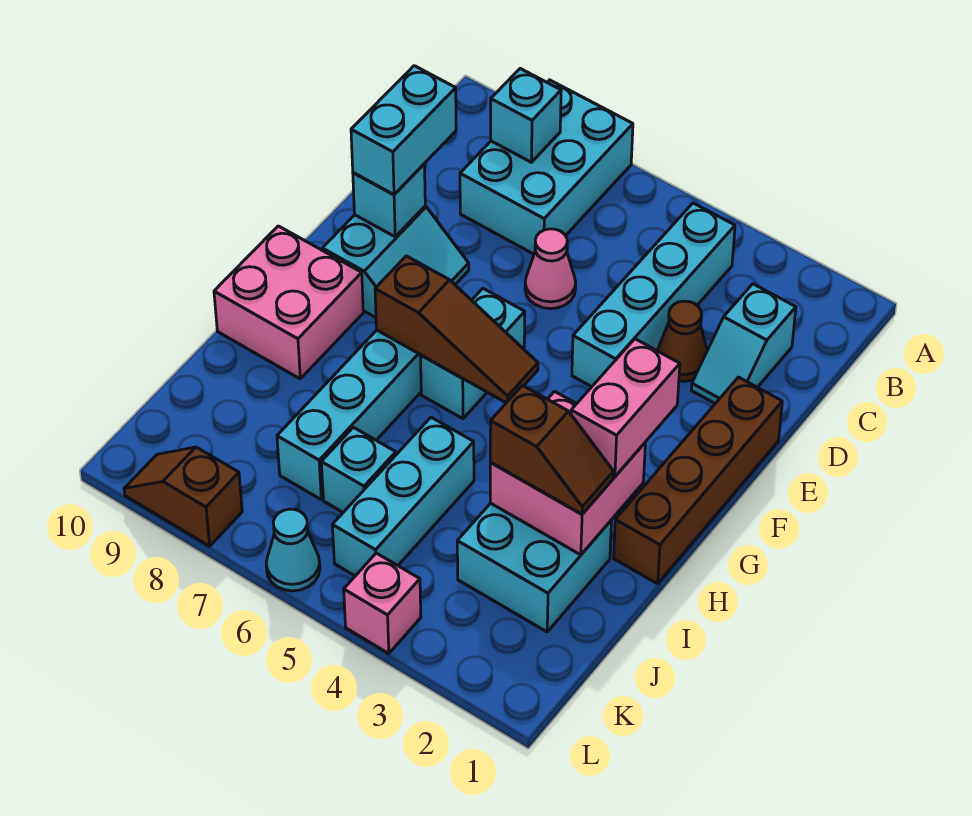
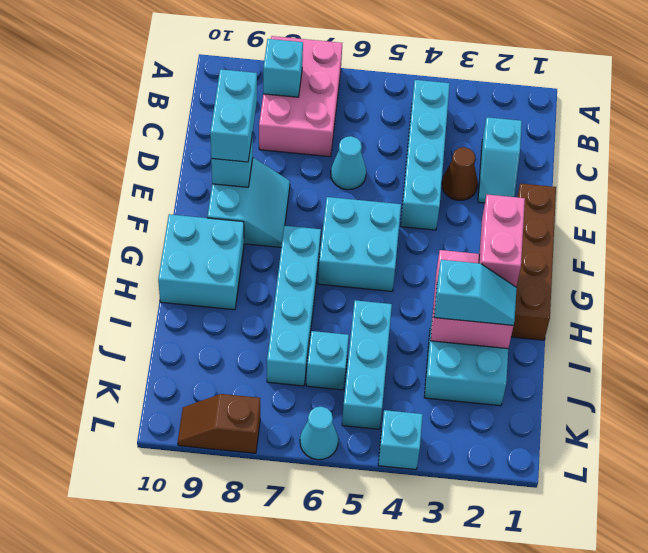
cyan brick A7:C8 level 1 -> pink brick A7:C8 level 1
pink cone D6 level 1 -> cyan cone D6 level 1
cyan brick F6:G6 level 1 -> cyan brick F5:G6 level 1
brown slope G5:G7 level 2 top 7 -> none
pink brick G9:H10 level 1 -> cyan brick G9:H10 level 1
brown slope I2:I3 level 3 top 3 -> cyan slope I2:I3 level 3 top 3
pink brick L4 level 1 -> cyan brick L4 level 1

